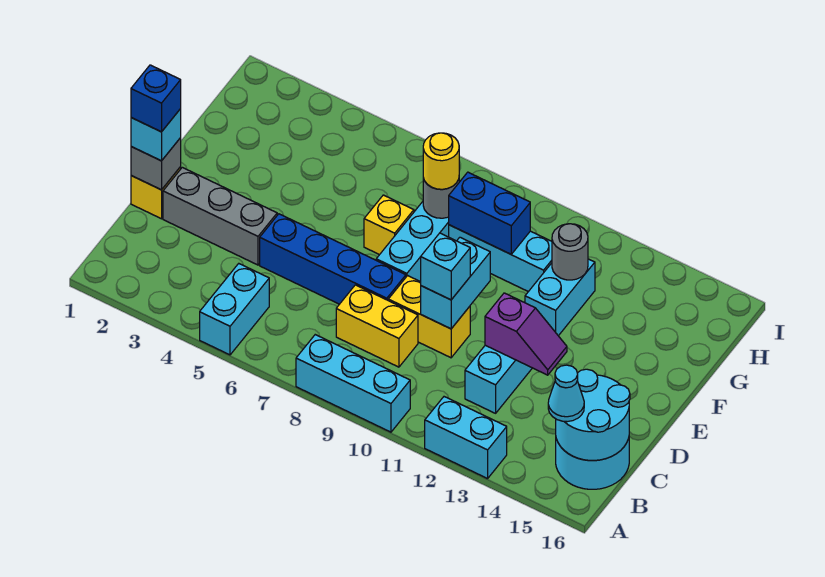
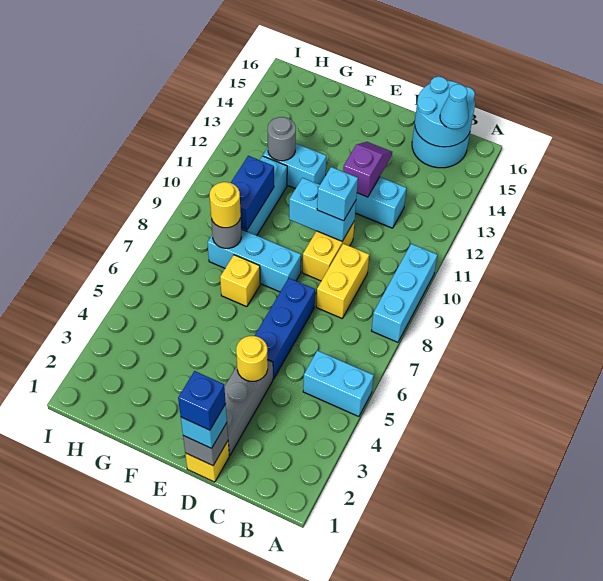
cyan brick A12:A13 level 1 -> none
none -> yellow round brick D4 level 2
blue brick D5:D8 level 1 -> blue brick D5:D7 level 1

